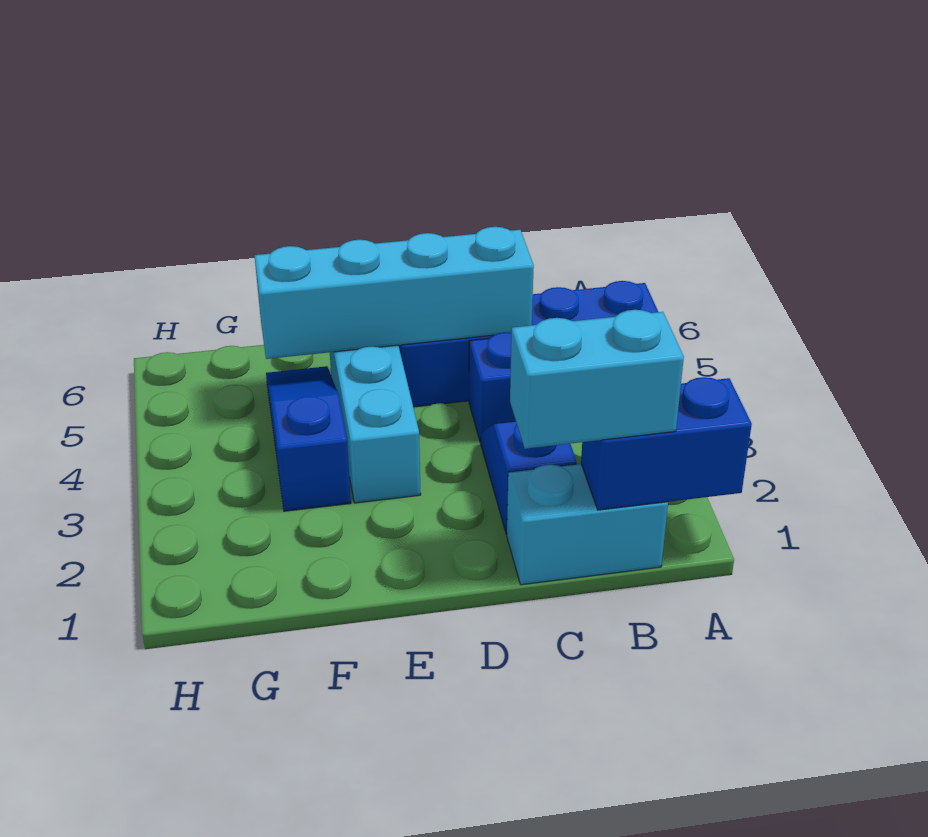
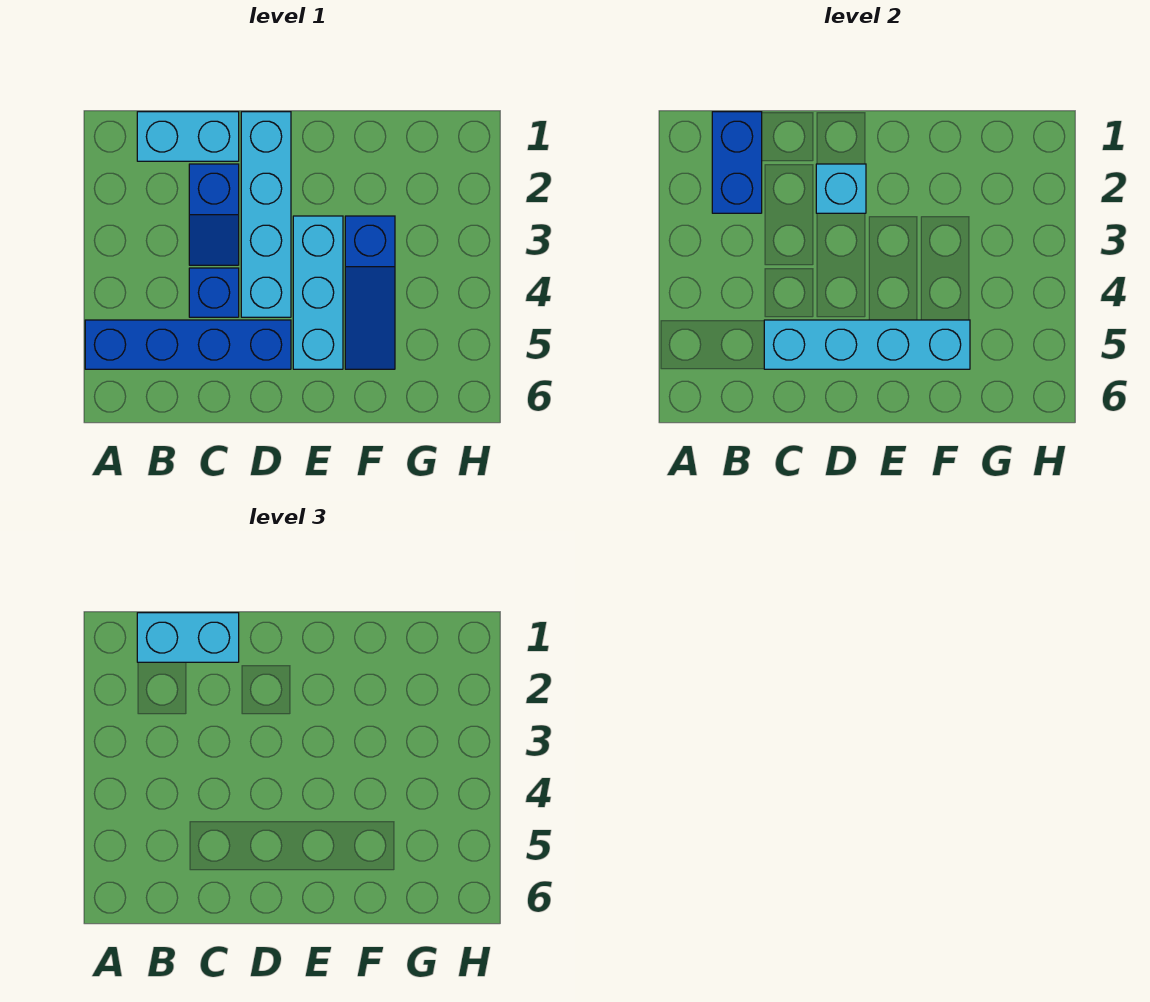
blue brick A1:B1 level 2 -> blue brick B1:B2 level 2
none -> cyan brick D1:D4 level 1
none -> cyan brick D2 level 2

